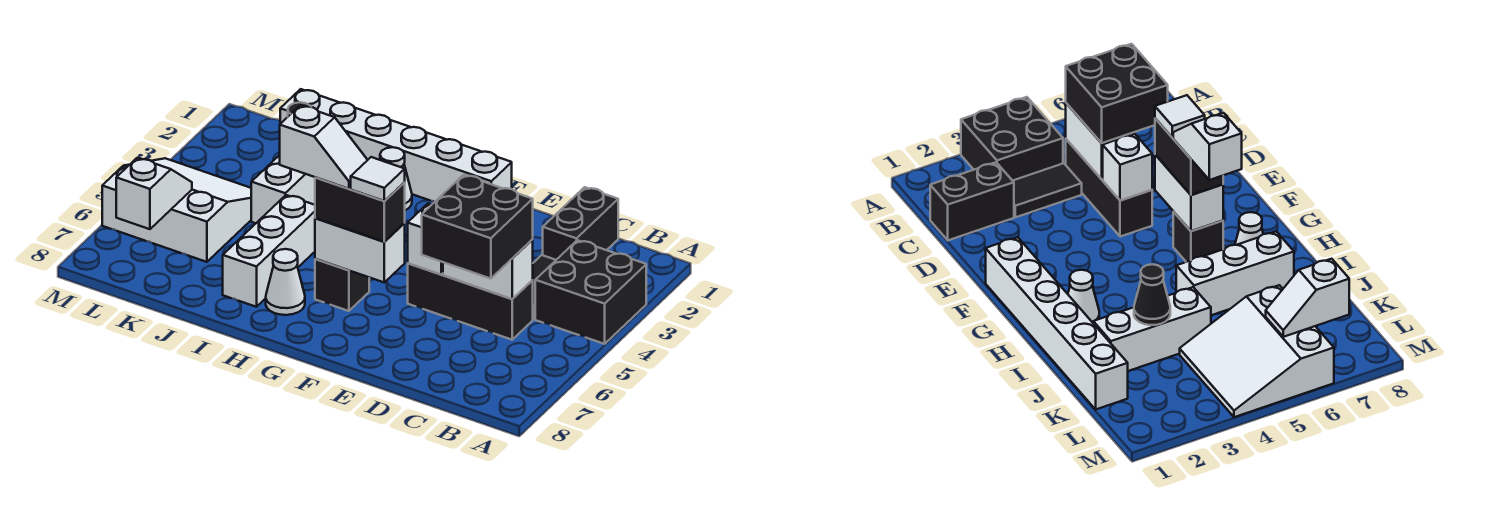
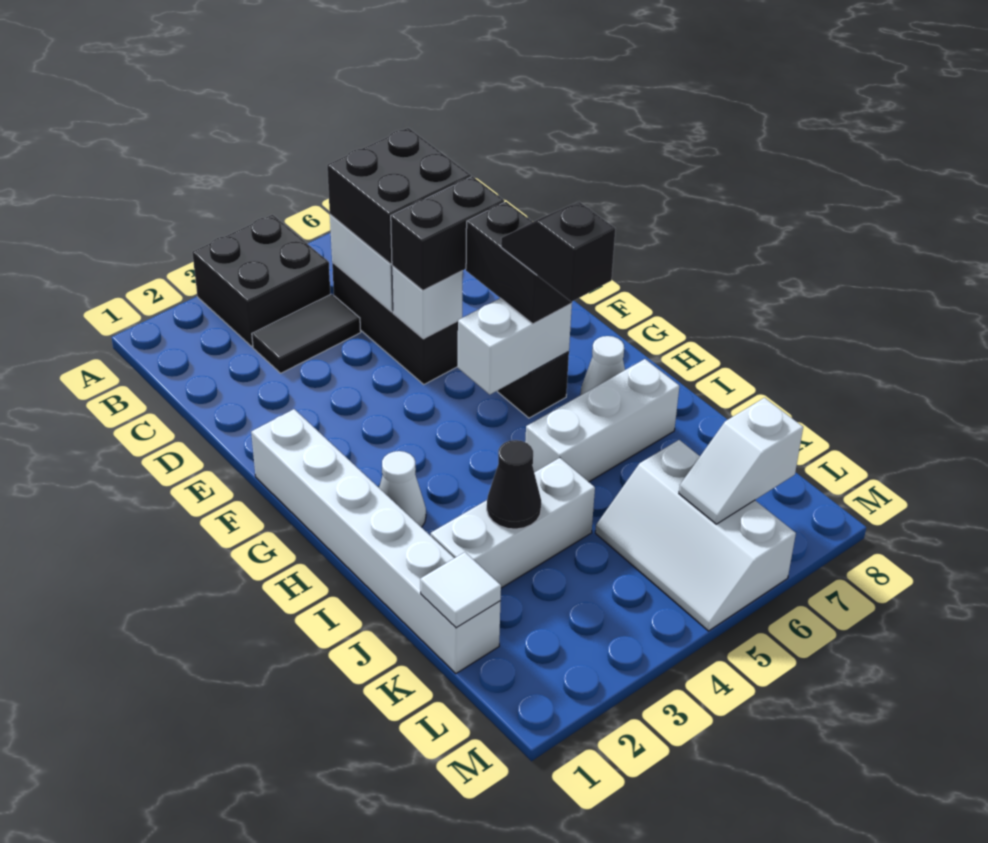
black brick C1:C2 level 1 -> black brick E5:E6 level 3
white brick F6:G6 level 2 -> white brick G5:G6 level 2
white tile F6 level 4 -> white tile K1 level 2
white slope G6:H6 level 4 top H -> black slope G6:H6 level 4 top H
white slope K4:M6 level 1 top 6 -> white slope K5:M6 level 1 top 6

